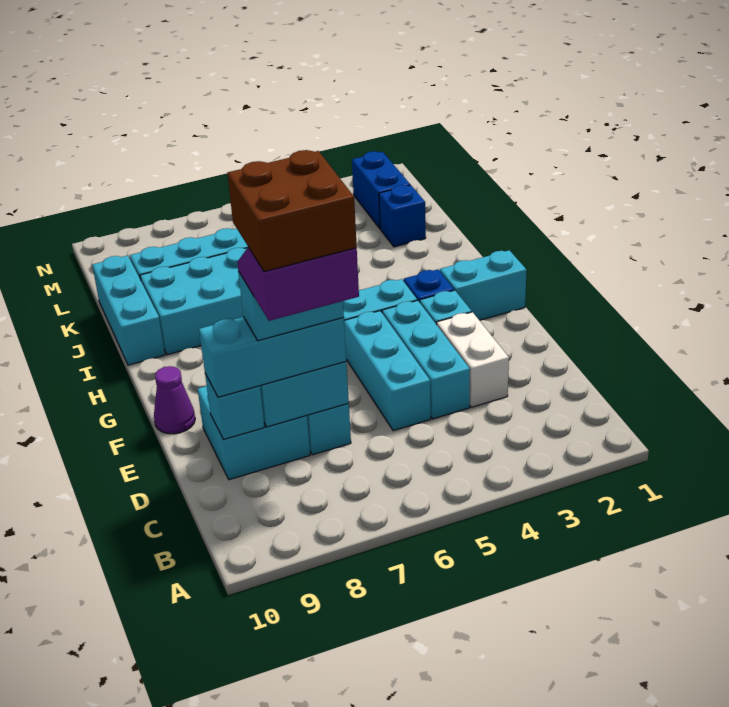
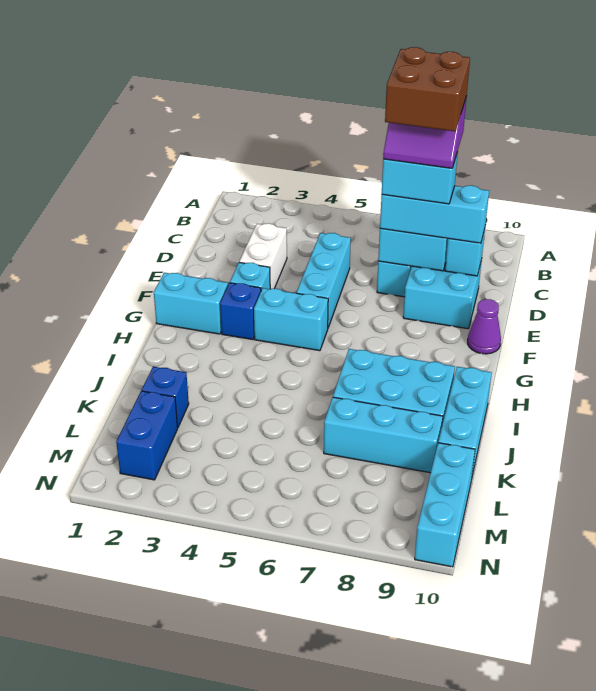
cyan brick D4:F4 level 1 -> cyan brick L10:N10 level 1

